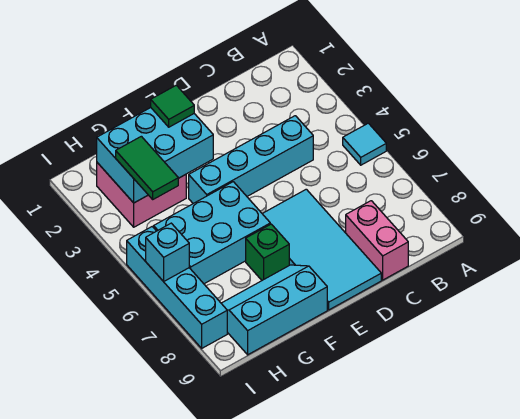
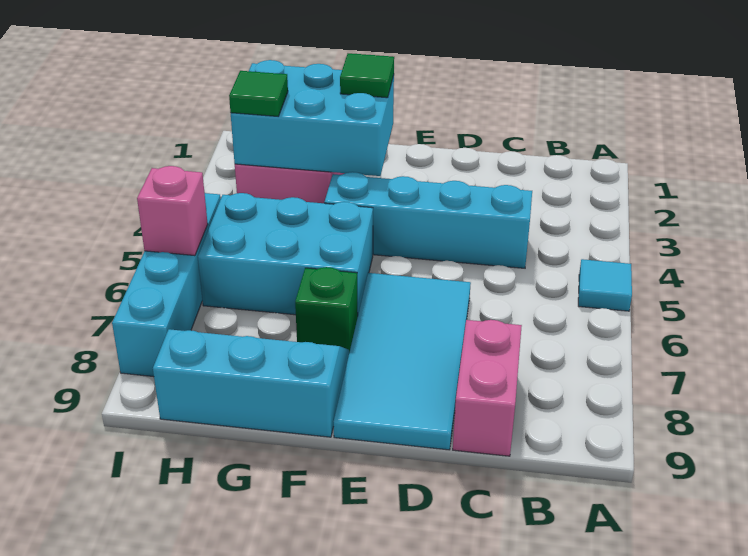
green tile H3:H4 level 3 -> green tile H3 level 3
cyan brick I6 level 2 -> pink brick I6 level 2

